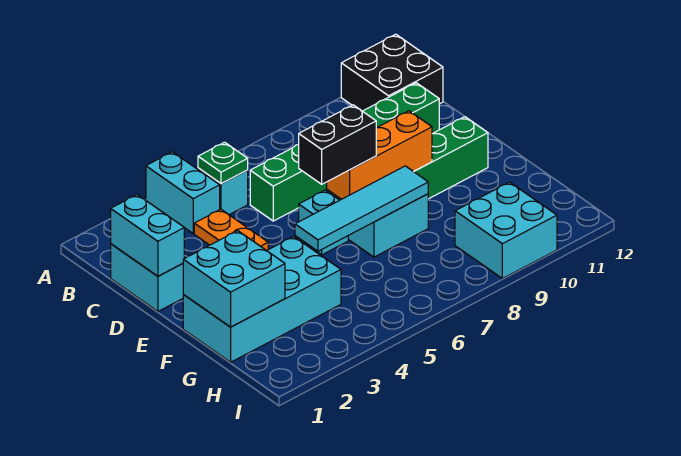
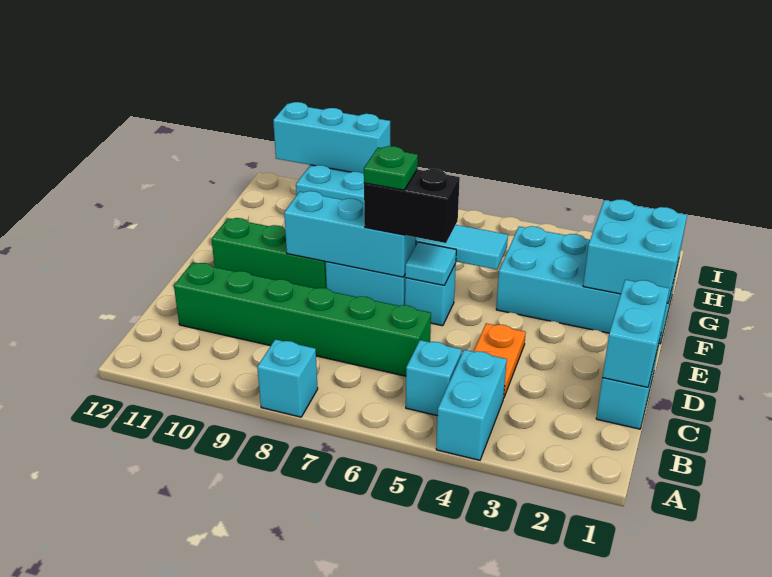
none -> cyan brick A8 level 1
black brick A11:B12 level 1 -> none
green plate B5 level 2 -> green plate E7 level 4
none -> cyan tile E6 level 2
orange brick E7:E9 level 2 -> cyan brick E7:E9 level 2
none -> cyan brick I9:I11 level 2

